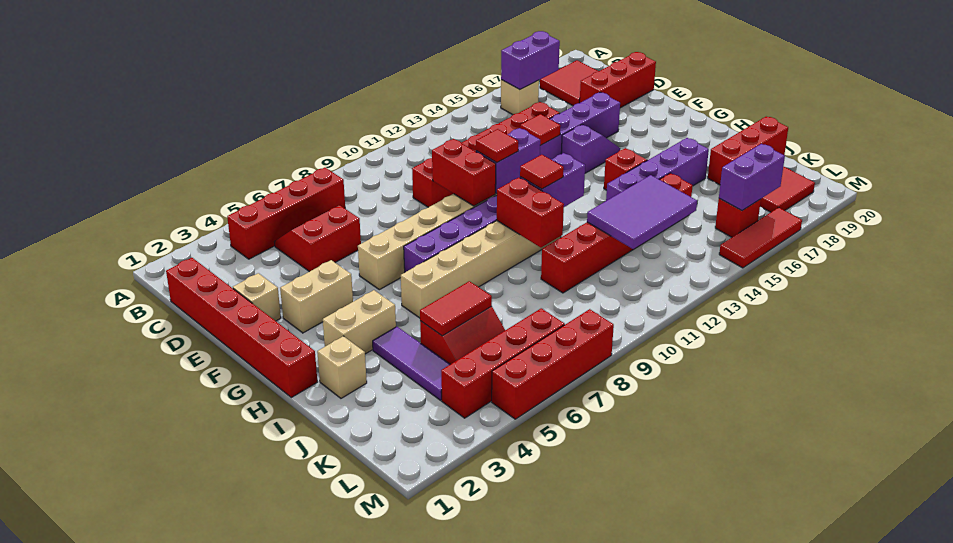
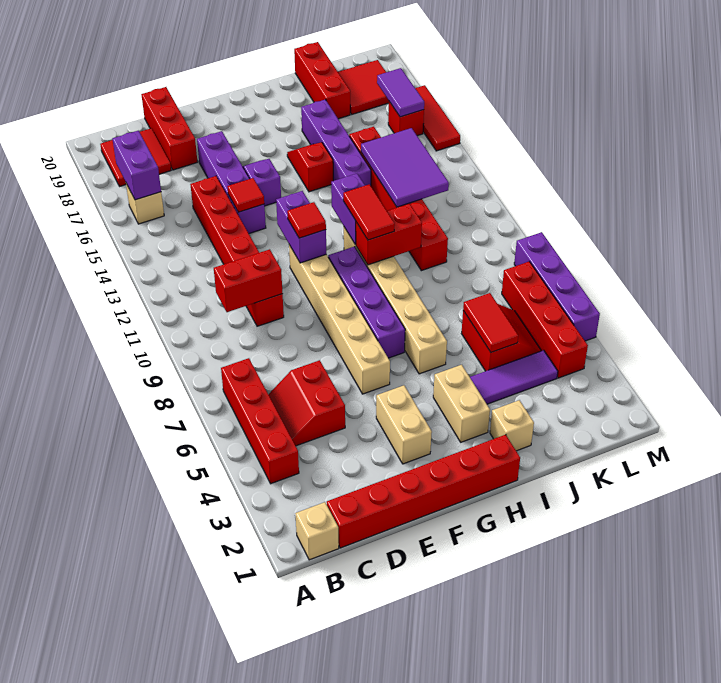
tan brick E2 level 1 -> tan brick B1 level 1
red brick E10:F10 level 2 -> red brick C10:D10 level 2
red tile H11 level 3 -> red tile H10:H11 level 3
purple brick L16:L17 level 2 -> purple tile L16:L17 level 2
red brick M5:M8 level 1 -> purple brick M5:M8 level 1

